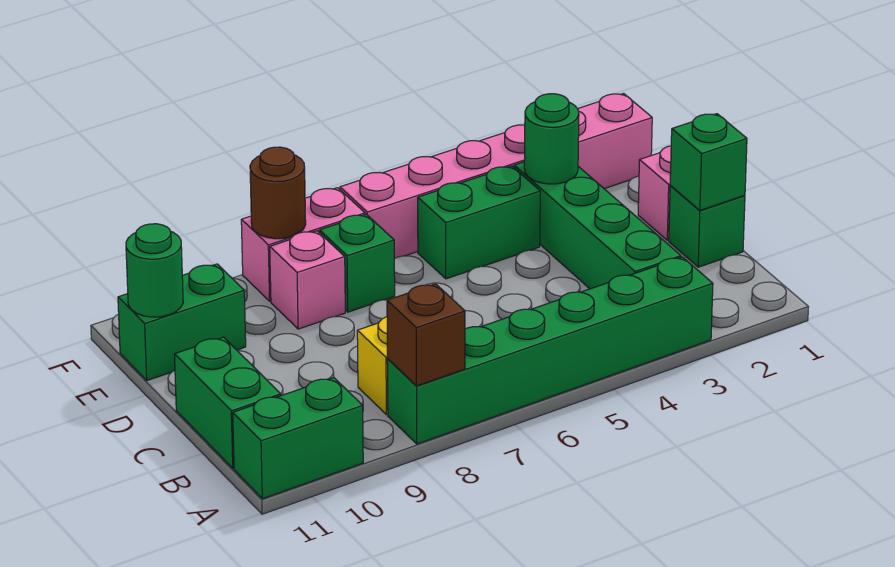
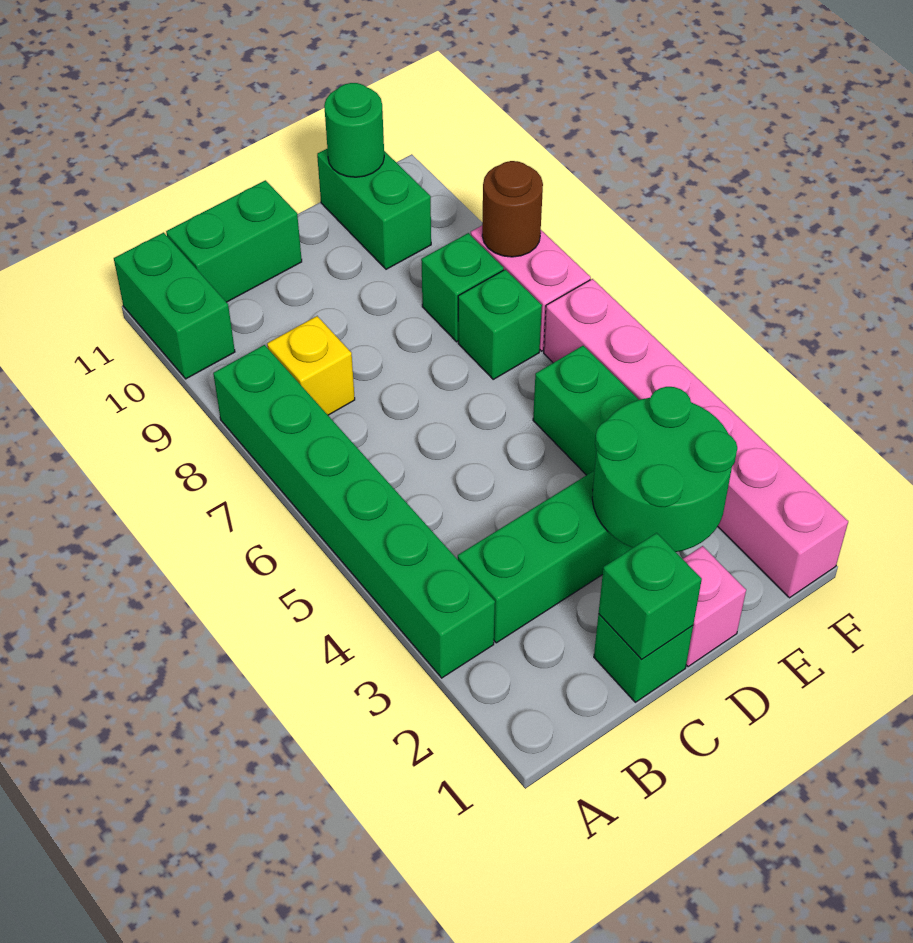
brown brick A8 level 2 -> none
green round brick E3 level 2 -> green round brick D2:E3 level 2
pink brick E8 level 1 -> green brick E8 level 1

